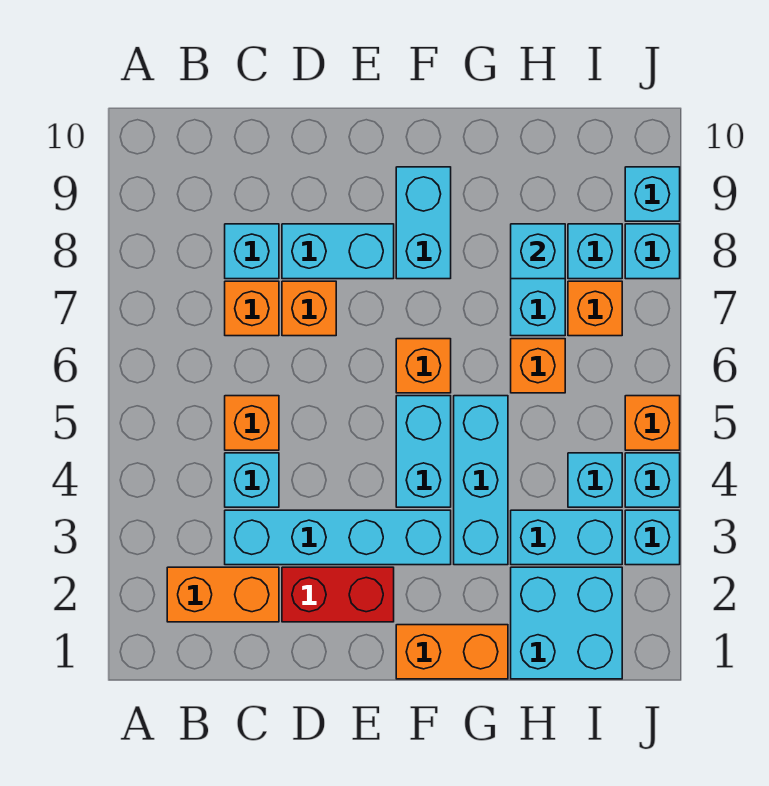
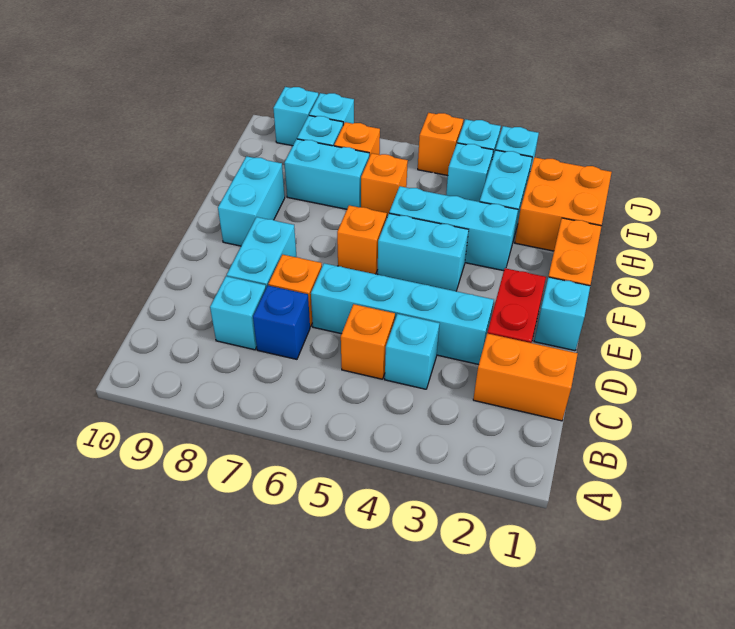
orange brick B2:C2 level 1 -> orange brick C1:C2 level 1
cyan brick C3:F3 level 1 -> cyan brick D3:D6 level 1
orange brick C7 level 1 -> blue brick C7 level 1
cyan brick F8:F9 level 1 -> cyan brick F9:G9 level 1
cyan brick H1:I2 level 1 -> orange brick H1:I2 level 1
cyan brick H8 level 2 -> cyan brick E1 level 1

